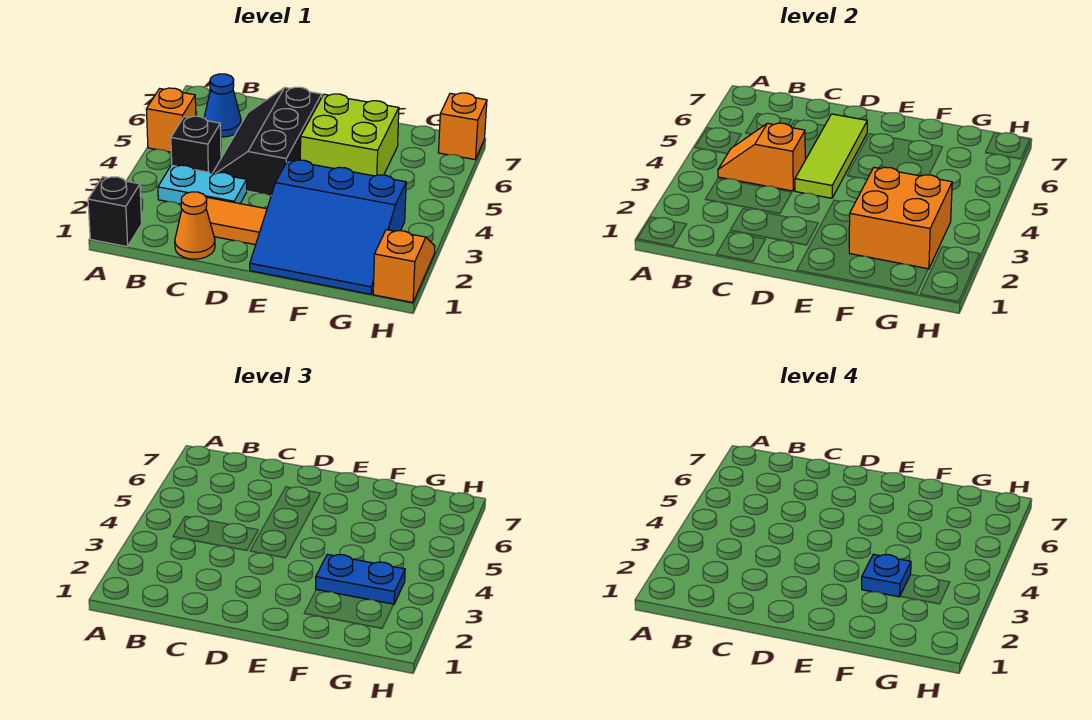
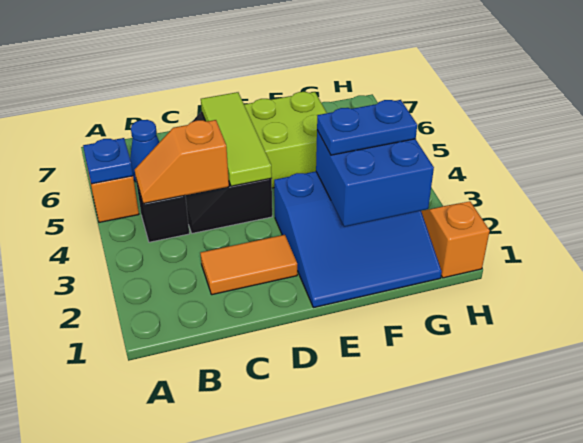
black brick A1 level 1 -> none
cyan plate B3:C3 level 1 -> none
orange cone C1 level 1 -> none
orange brick F2:G3 level 2 -> blue brick F2:G3 level 2
blue plate F3 level 4 -> blue plate A5 level 2
orange brick H7 level 1 -> none

